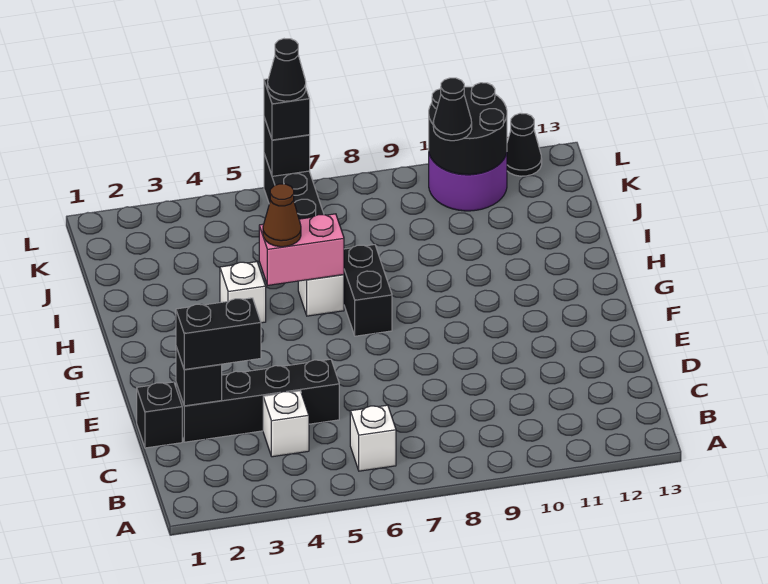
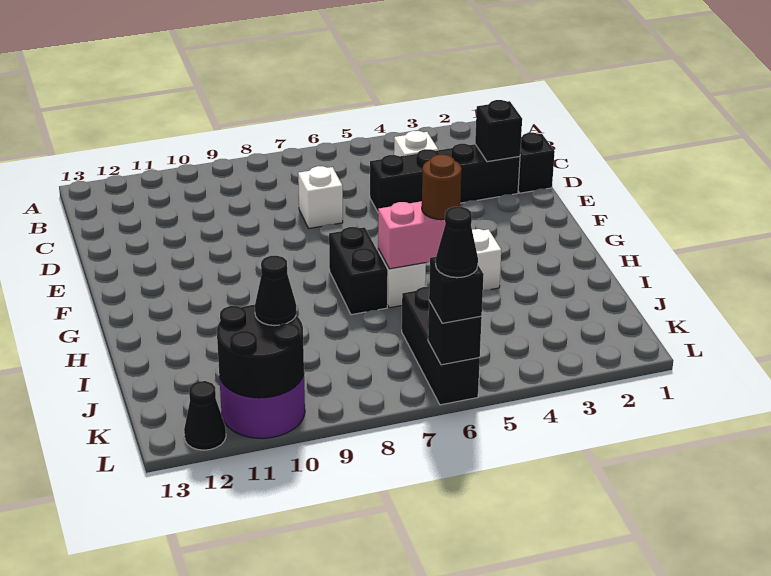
white brick B6 level 1 -> white brick D7 level 1
black brick D2:D3 level 3 -> none
brown cone H5 level 3 -> brown round brick H5 level 3

